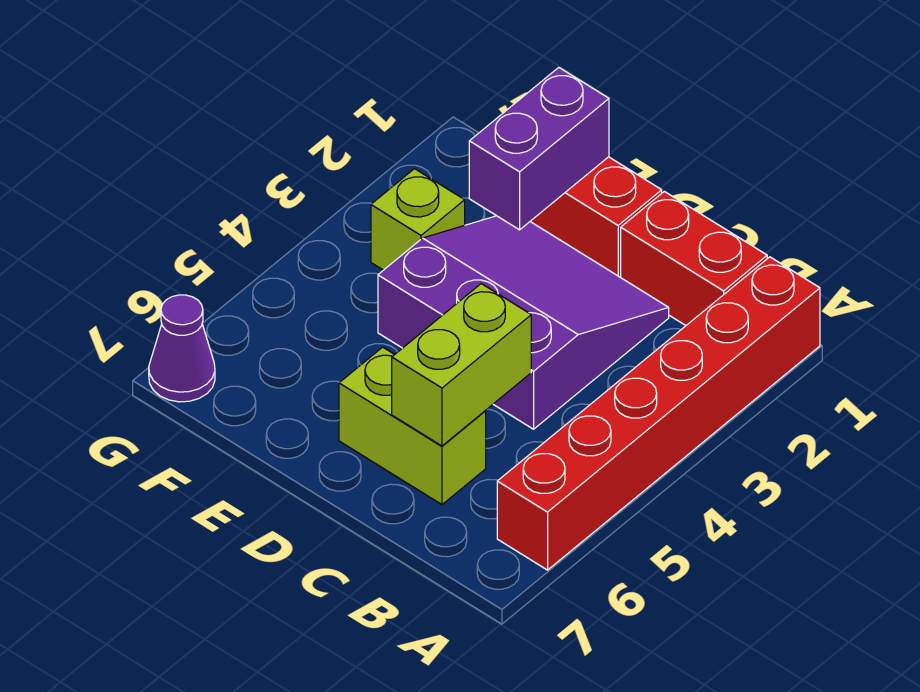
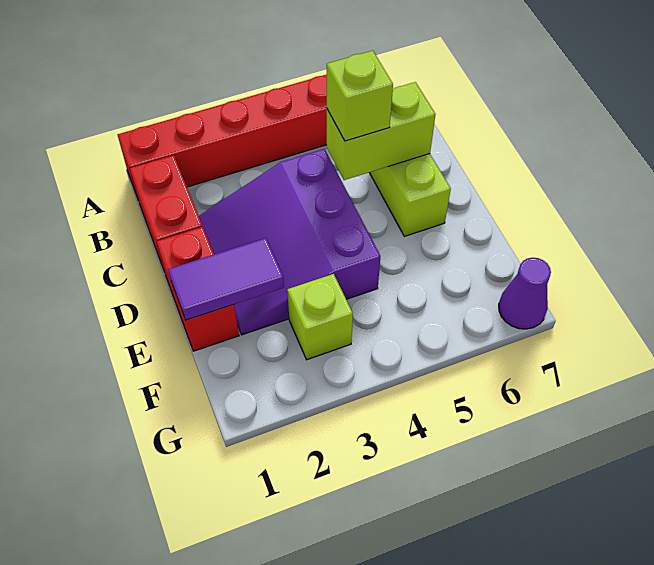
none -> lime brick C5 level 3
purple brick E1:E2 level 2 -> purple tile E1:E2 level 2

